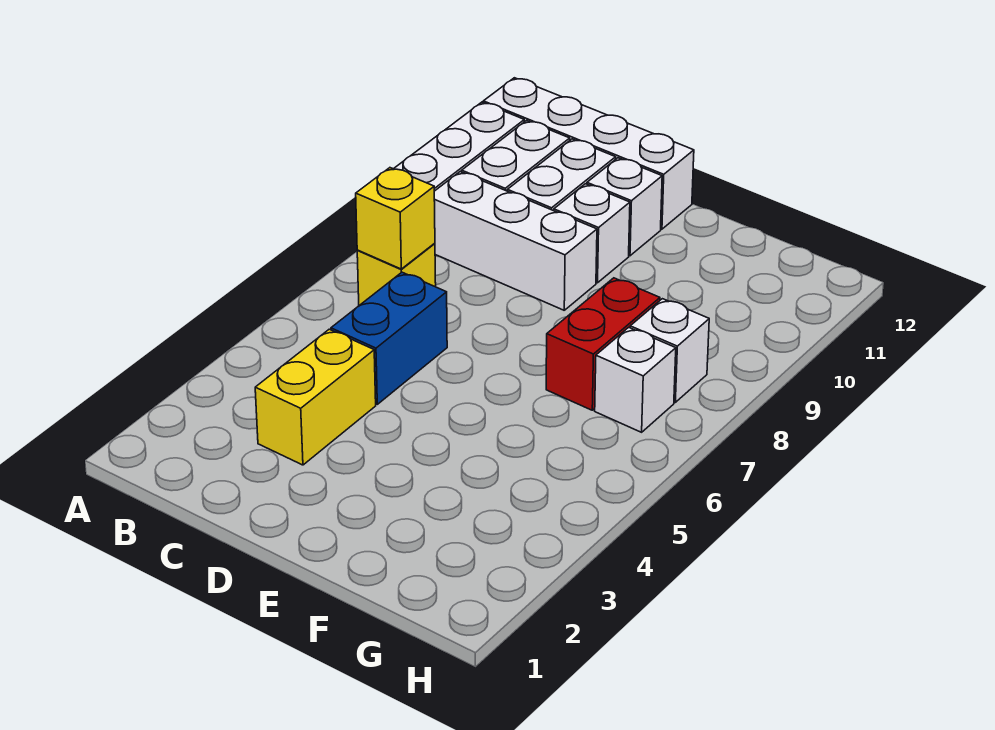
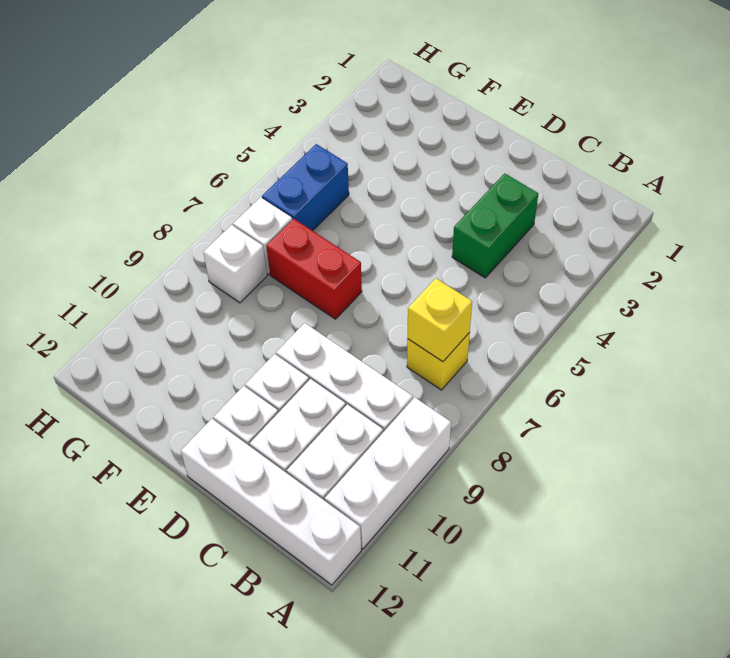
yellow brick C3:C4 level 1 -> green brick C3:C4 level 1
blue brick C5:C6 level 1 -> blue brick G5:G6 level 1
red brick F7:F8 level 1 -> red brick E7:F7 level 1

